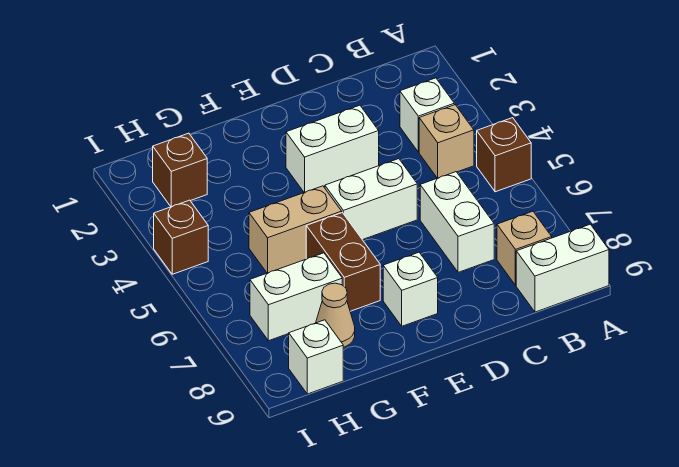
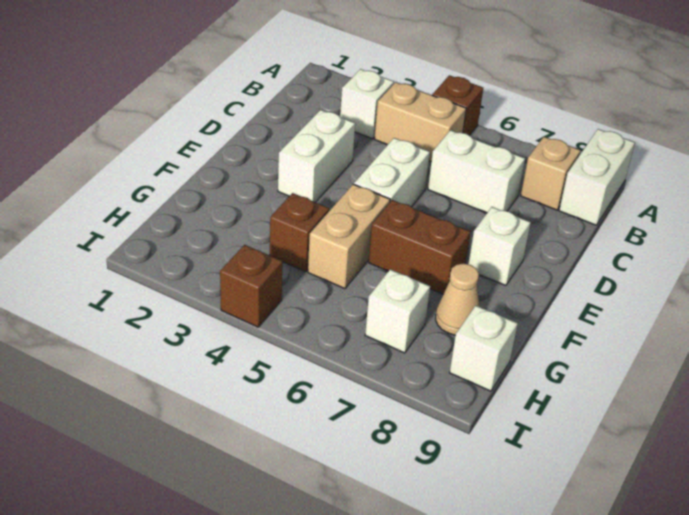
tan brick B4 level 1 -> tan brick B4:B5 level 1
white brick G7:H7 level 1 -> white brick H7 level 1
brown brick H2 level 1 -> brown brick G4 level 1

